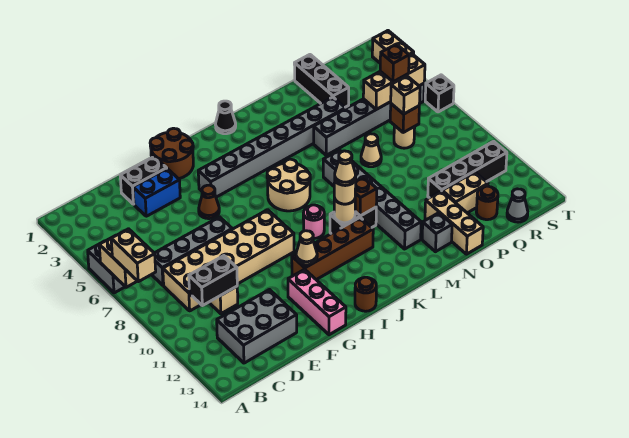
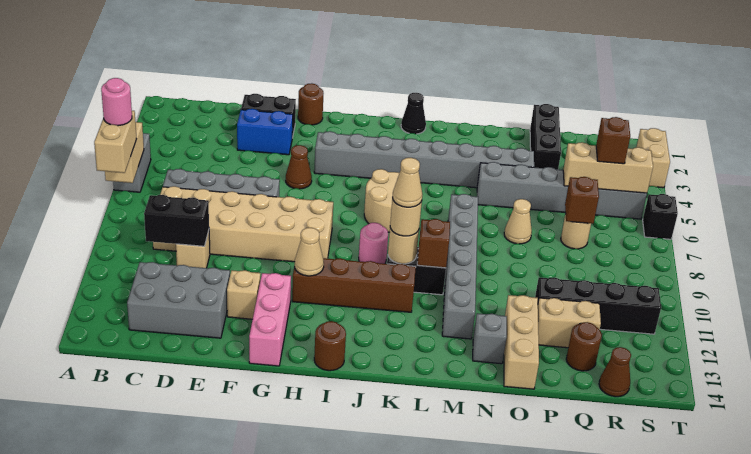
none -> pink round brick A7 level 4
brown round brick G1:H2 level 1 -> brown round brick G1 level 1
tan brick Q7 level 3 -> tan brick F12 level 1
grey cone R14 level 1 -> brown cone R14 level 1

